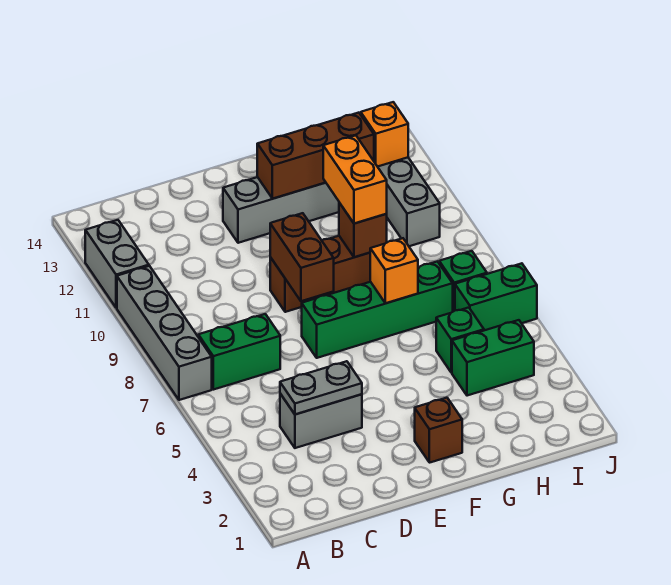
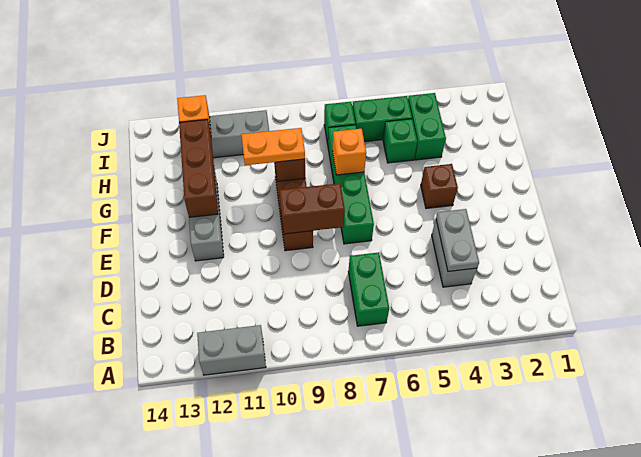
grey brick A7:A10 level 1 -> none
brown brick F2 level 1 -> brown brick F4 level 1
orange brick G9:G10 level 3 -> orange plate G9:G10 level 3
green brick I6:J6 level 1 -> green brick I5:I6 level 1

